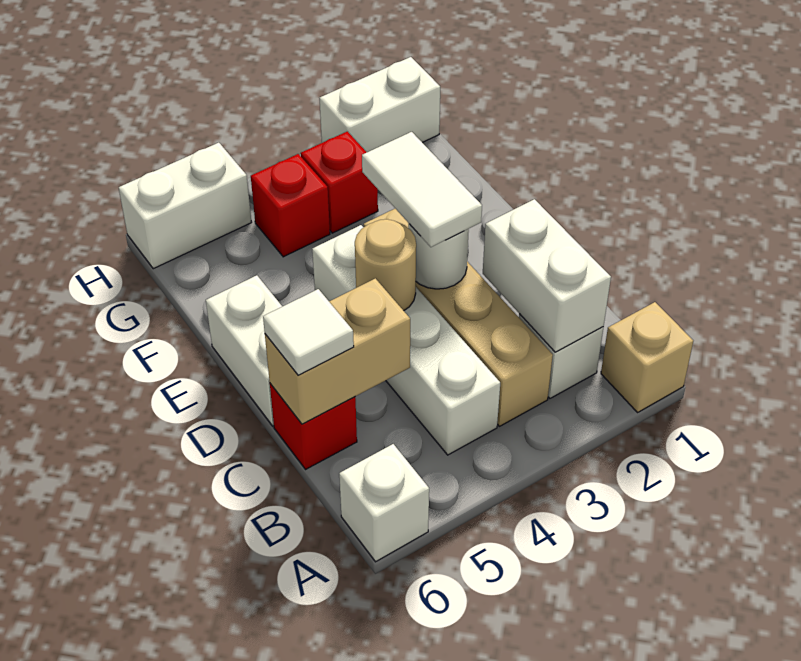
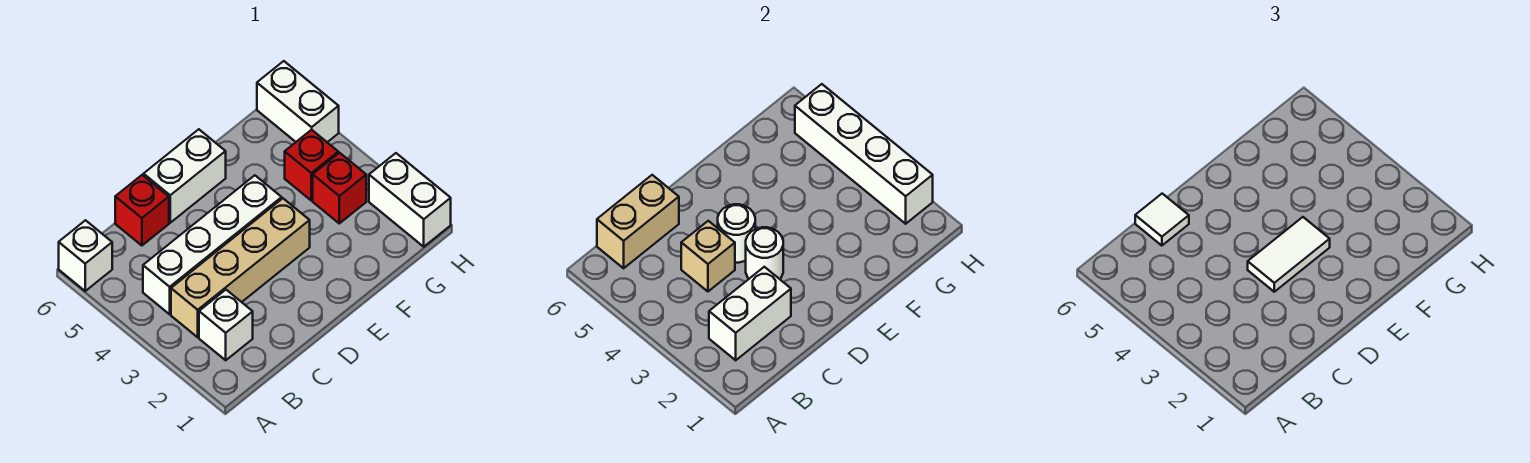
tan brick A1 level 1 -> tan brick C4 level 2
tan brick C5:C6 level 2 -> tan brick B6:C6 level 2
tan round brick D4 level 2 -> white round brick D4 level 2
none -> white brick H2:H5 level 2

